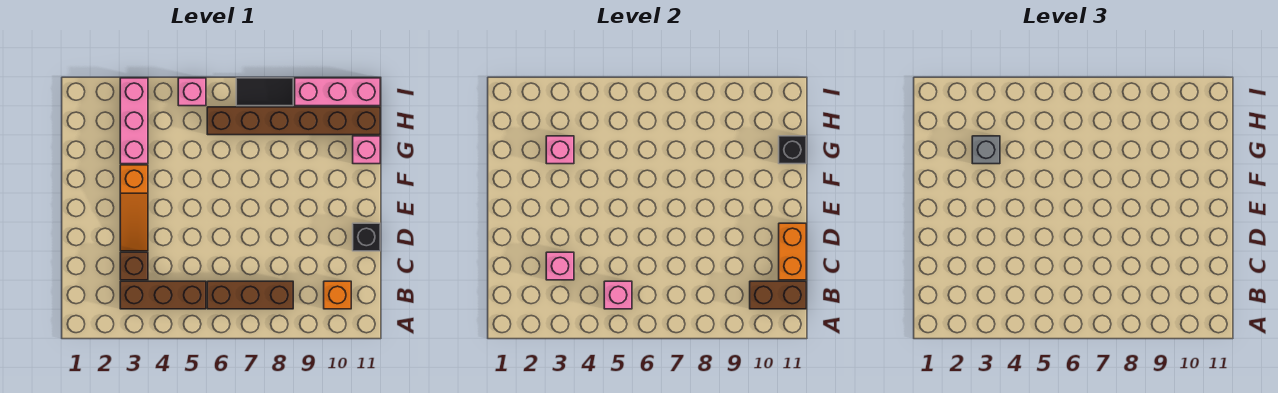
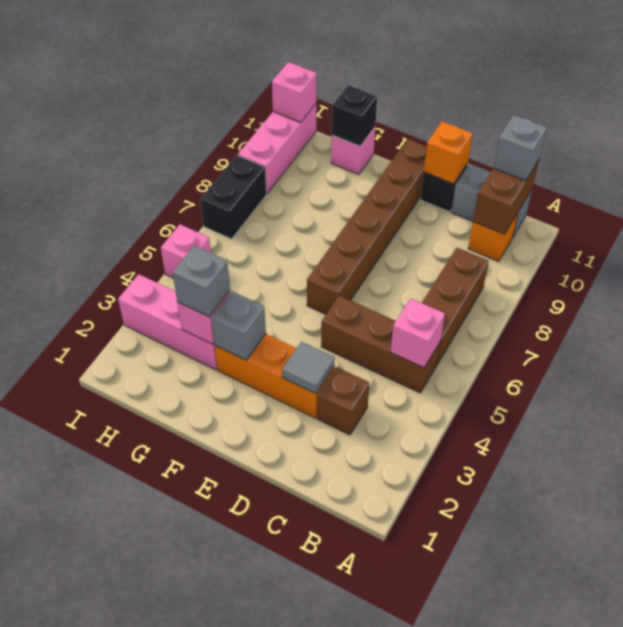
brown brick B3:B5 level 1 -> brown brick B5:D5 level 1
none -> grey brick B11:C11 level 1
none -> grey brick B11 level 3
pink brick C3 level 2 -> pink brick I11 level 2
orange brick C11:D11 level 2 -> orange brick D11 level 2
orange slope D3:F3 level 1 top F -> orange brick D3:F3 level 1
none -> grey tile D3 level 2
none -> grey brick F3 level 2
brown brick H6:H11 level 1 -> brown brick E6:E11 level 1
black tile I7:I8 level 1 -> black brick I7:I8 level 1

